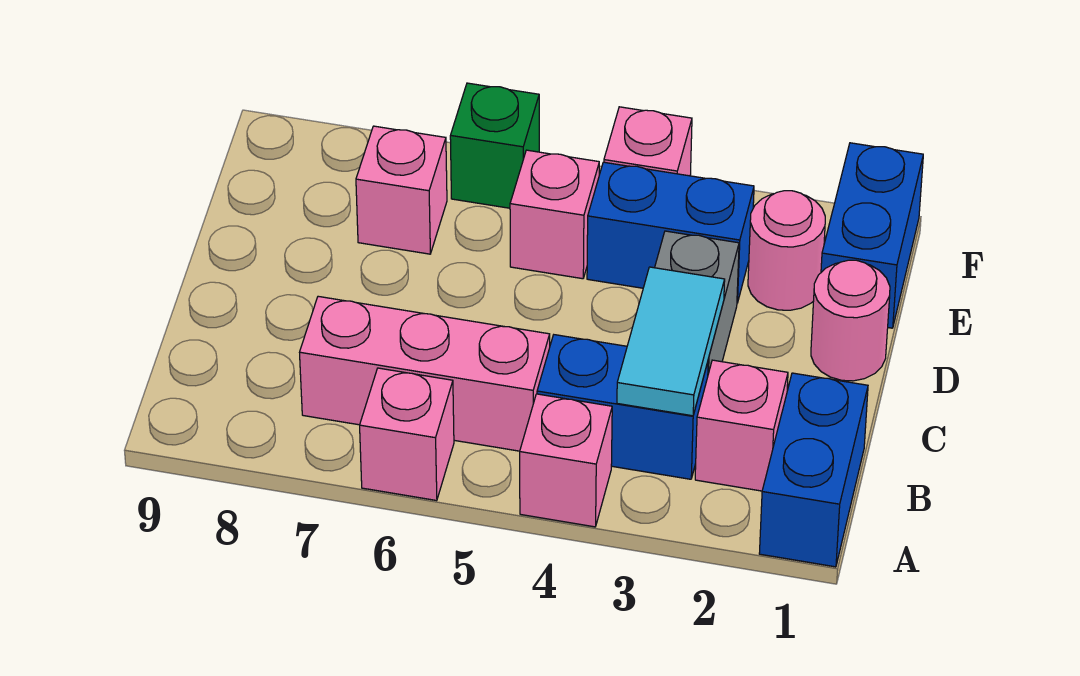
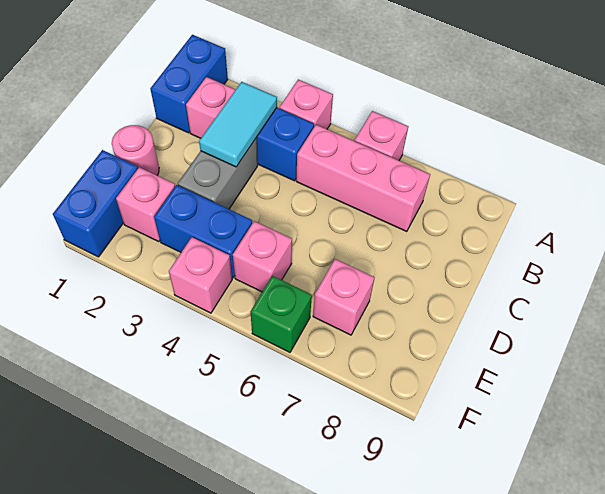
pink round brick E2 level 1 -> pink brick E2 level 1

